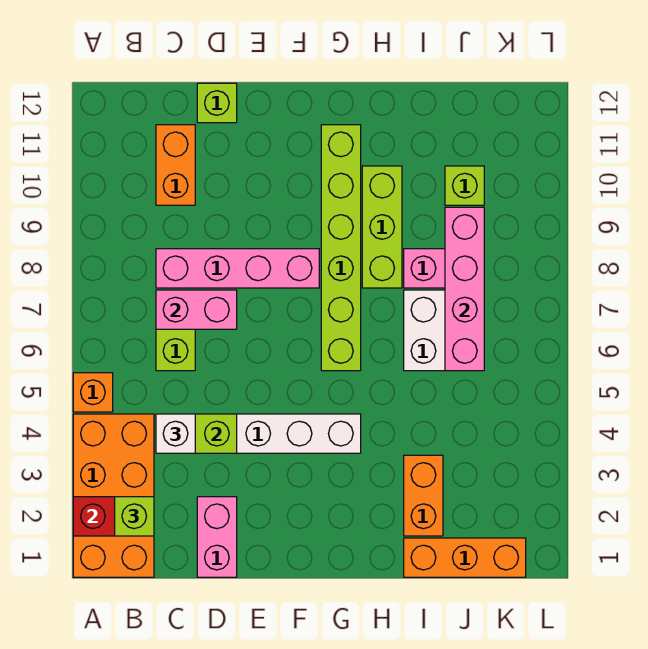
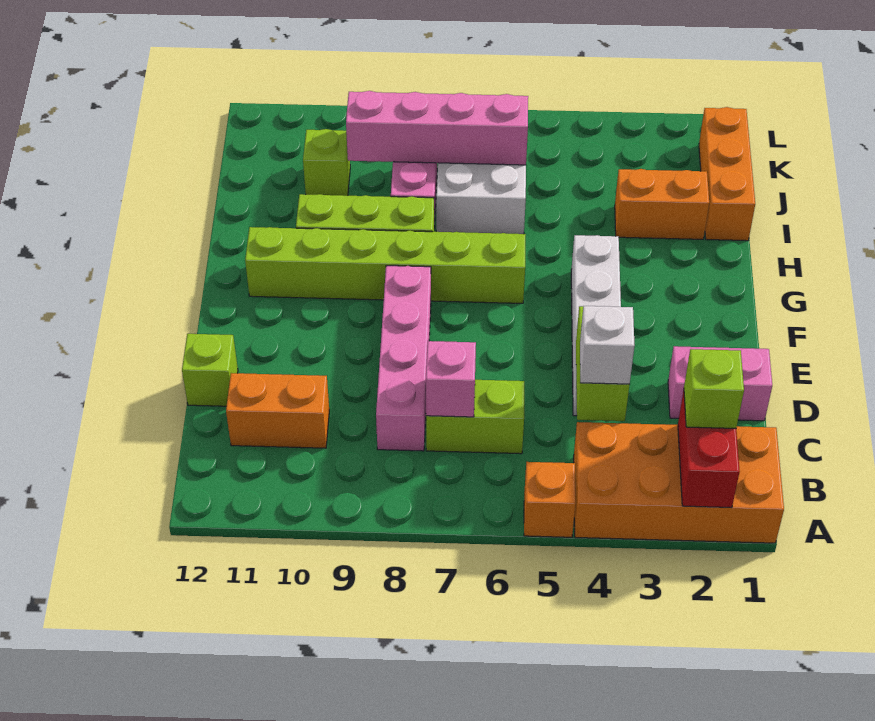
pink brick C7:D7 level 2 -> pink brick C7 level 2

